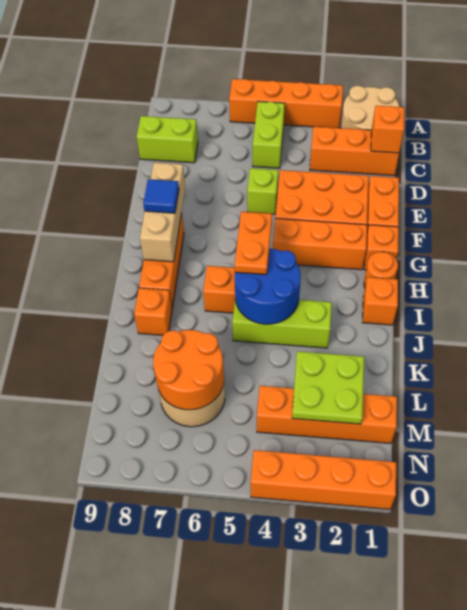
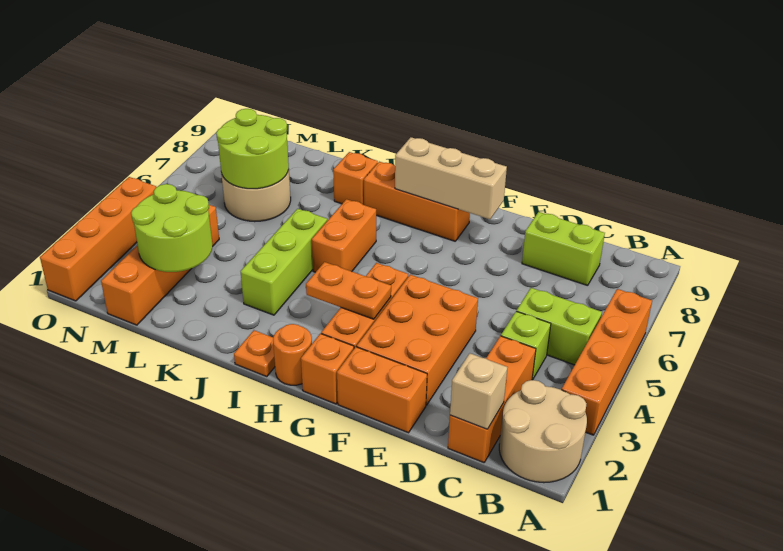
orange brick C1 level 2 -> tan brick C1 level 2
lime brick C8:C9 level 1 -> lime brick C8:D8 level 1
lime brick E5 level 1 -> lime brick C4 level 1
blue tile G8 level 3 -> none
orange plate H5:I5 level 3 -> orange plate G3:H3 level 2
orange brick I1 level 1 -> orange plate I1 level 1
blue round brick I4:J5 level 2 -> none
lime plate L2:M3 level 2 -> lime round brick L2:M3 level 2
orange round brick L6:M7 level 2 -> lime round brick L6:M7 level 2

